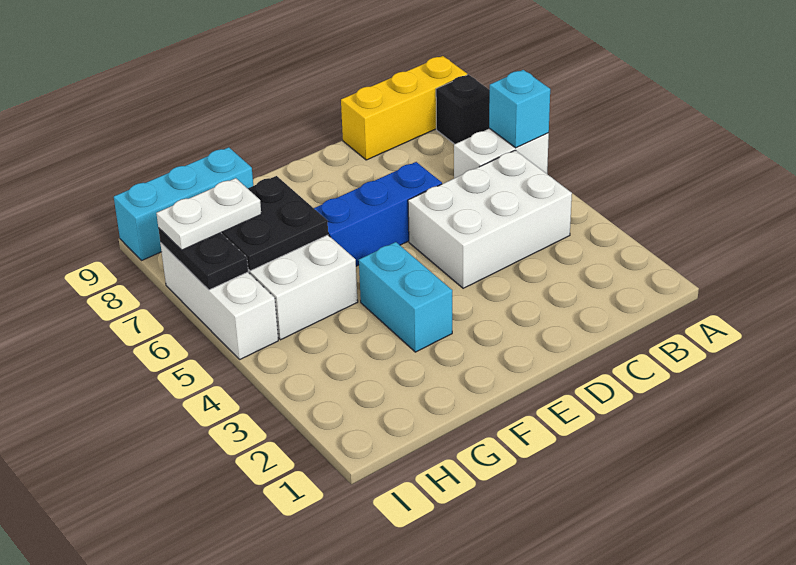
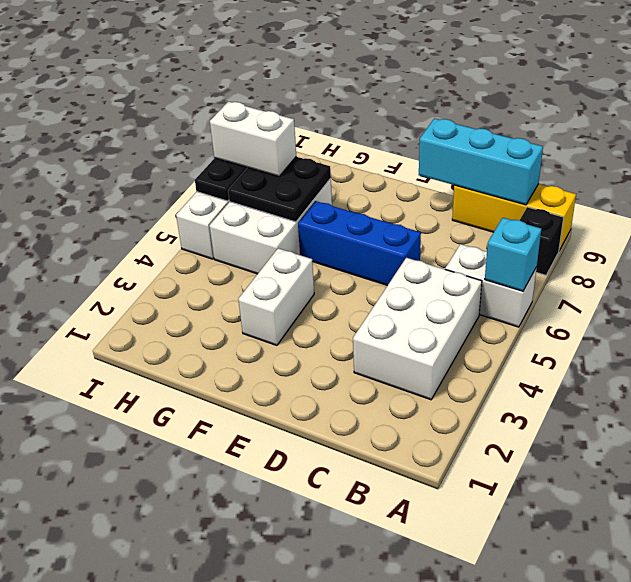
white brick B4:D5 level 1 -> white brick B3:C5 level 1
cyan brick F3:F4 level 1 -> white brick F3:F4 level 1
cyan brick G9:I9 level 1 -> cyan brick B9:D9 level 2
white plate H7:I7 level 3 -> white brick H7:I7 level 3

